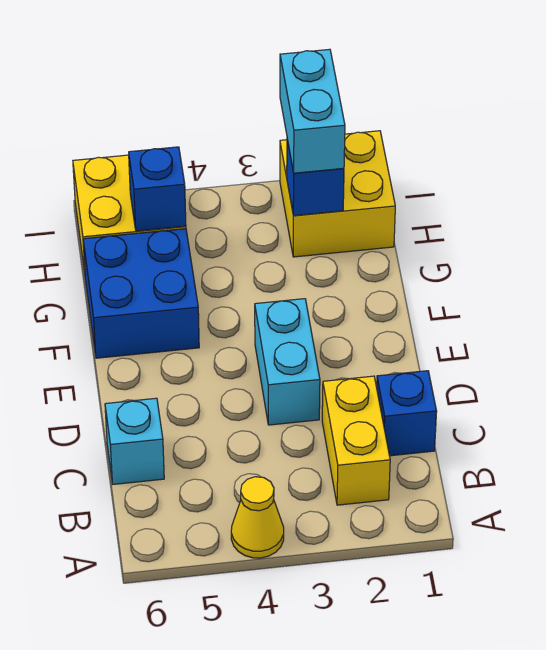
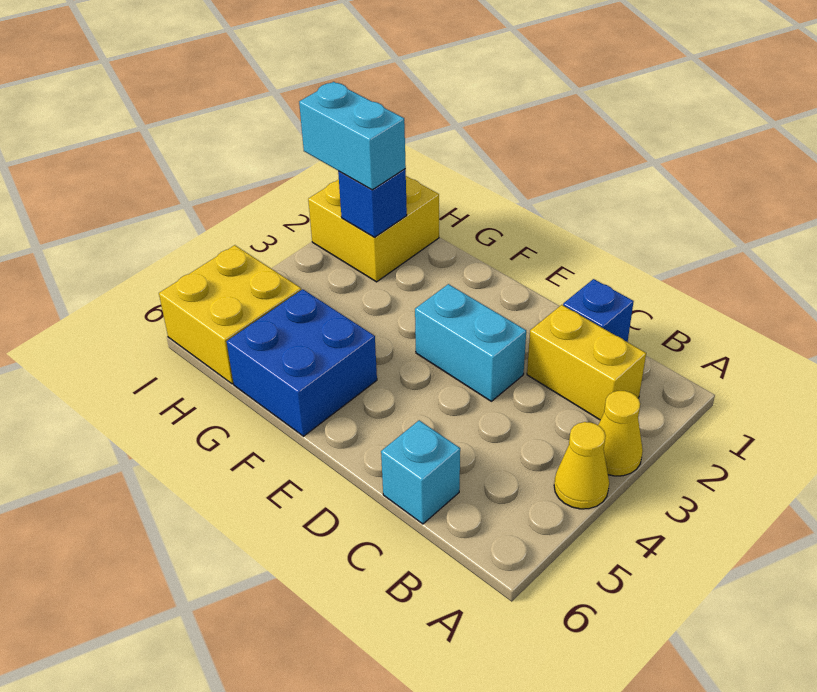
none -> yellow cone A3 level 1
blue brick H5 level 2 -> none

